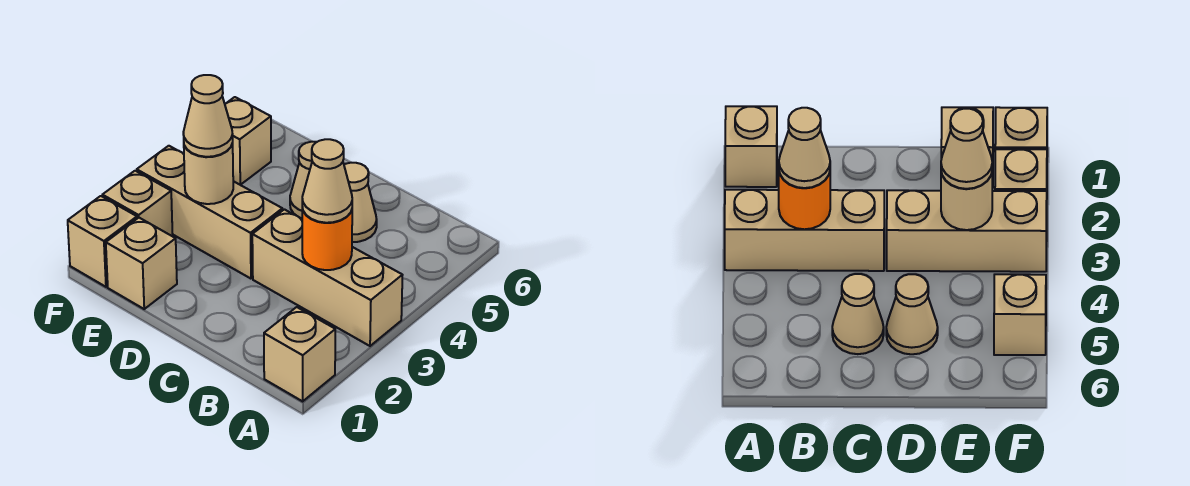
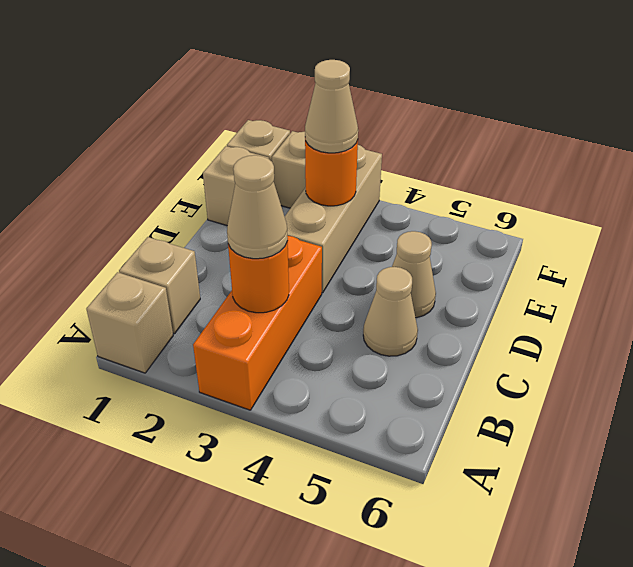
tan brick A3:C3 level 1 -> orange brick A3:C3 level 1
tan round brick E3 level 2 -> orange round brick E3 level 2
tan brick F5 level 1 -> tan brick B1 level 1

